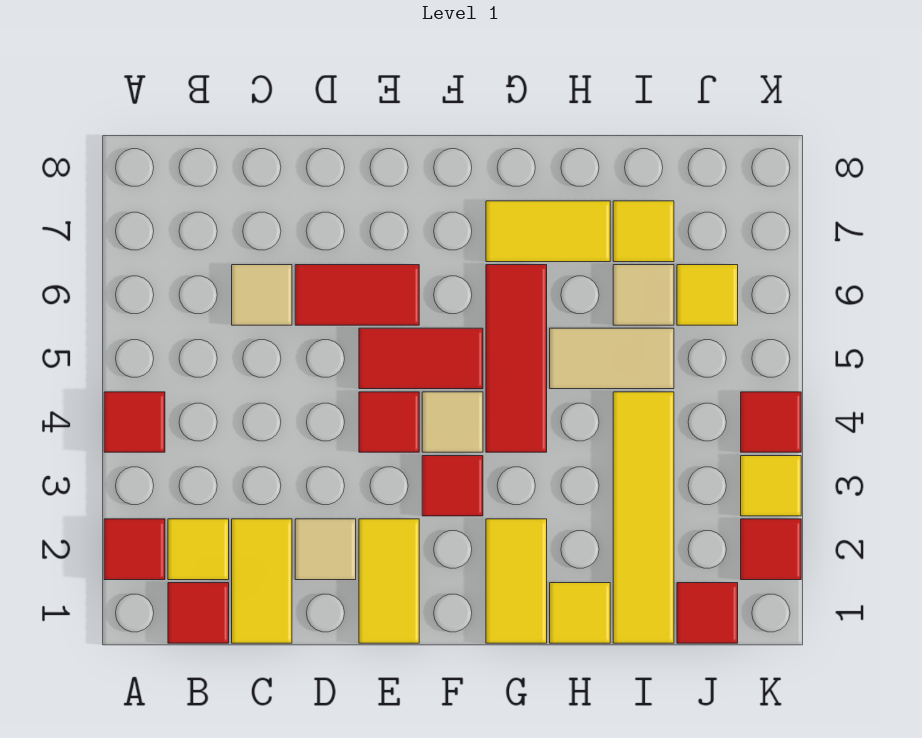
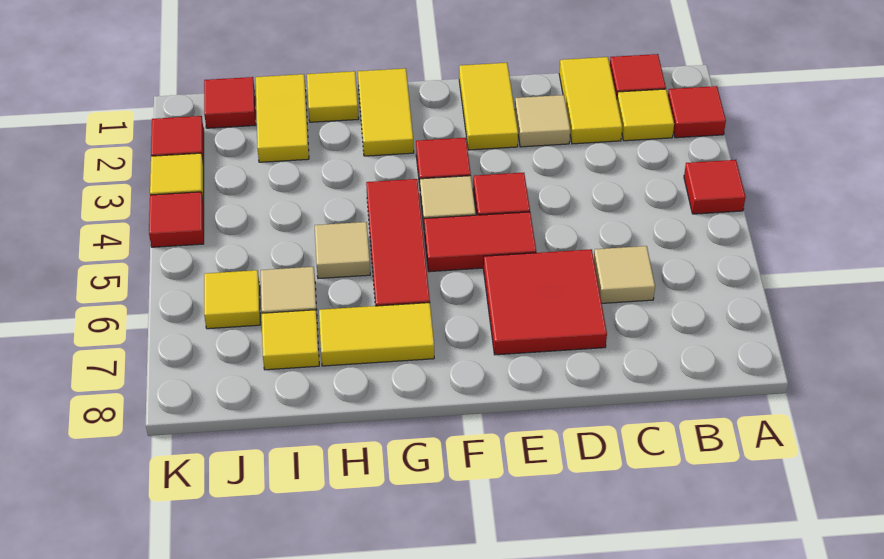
red tile D6:E6 level 1 -> red tile D6:E7 level 1
tan tile H5:I5 level 1 -> tan tile H5 level 1
yellow tile I1:I4 level 1 -> yellow tile I1:I2 level 1

